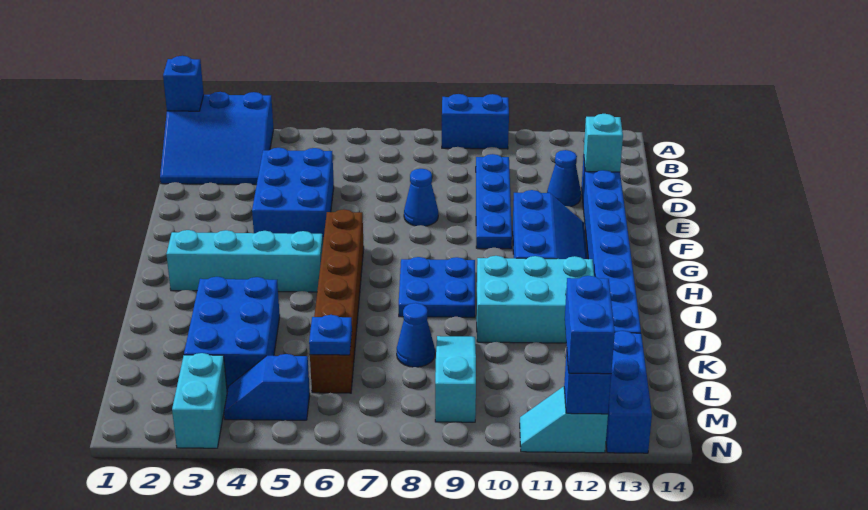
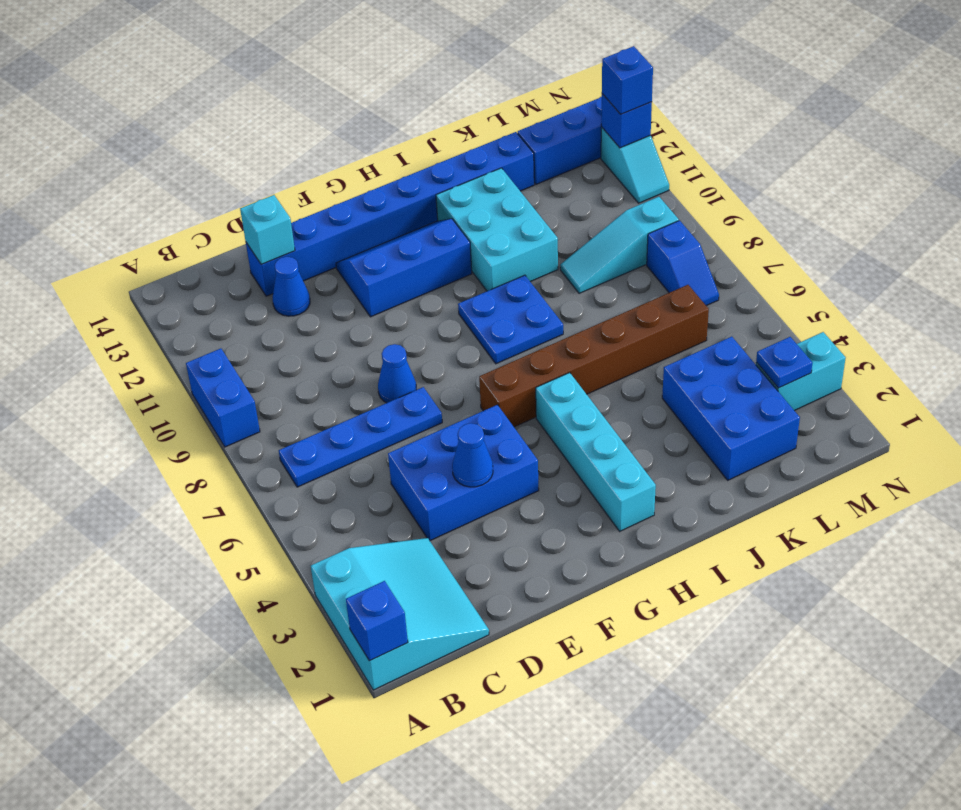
blue slope A1:C3 level 1 top A -> cyan slope A1:C3 level 1 top A
blue plate C10:F10 level 1 -> blue plate B7:E7 level 1
blue brick J3:L4 level 1 -> blue brick K2:L4 level 1
blue cone K8 level 1 -> blue cone E4 level 2
blue plate L6 level 2 -> blue plate M3 level 2
blue slope M4:M5 level 1 top 5 -> blue slope M7:M8 level 1 top 8
blue brick M12:N12 level 3 -> blue brick N12 level 3

